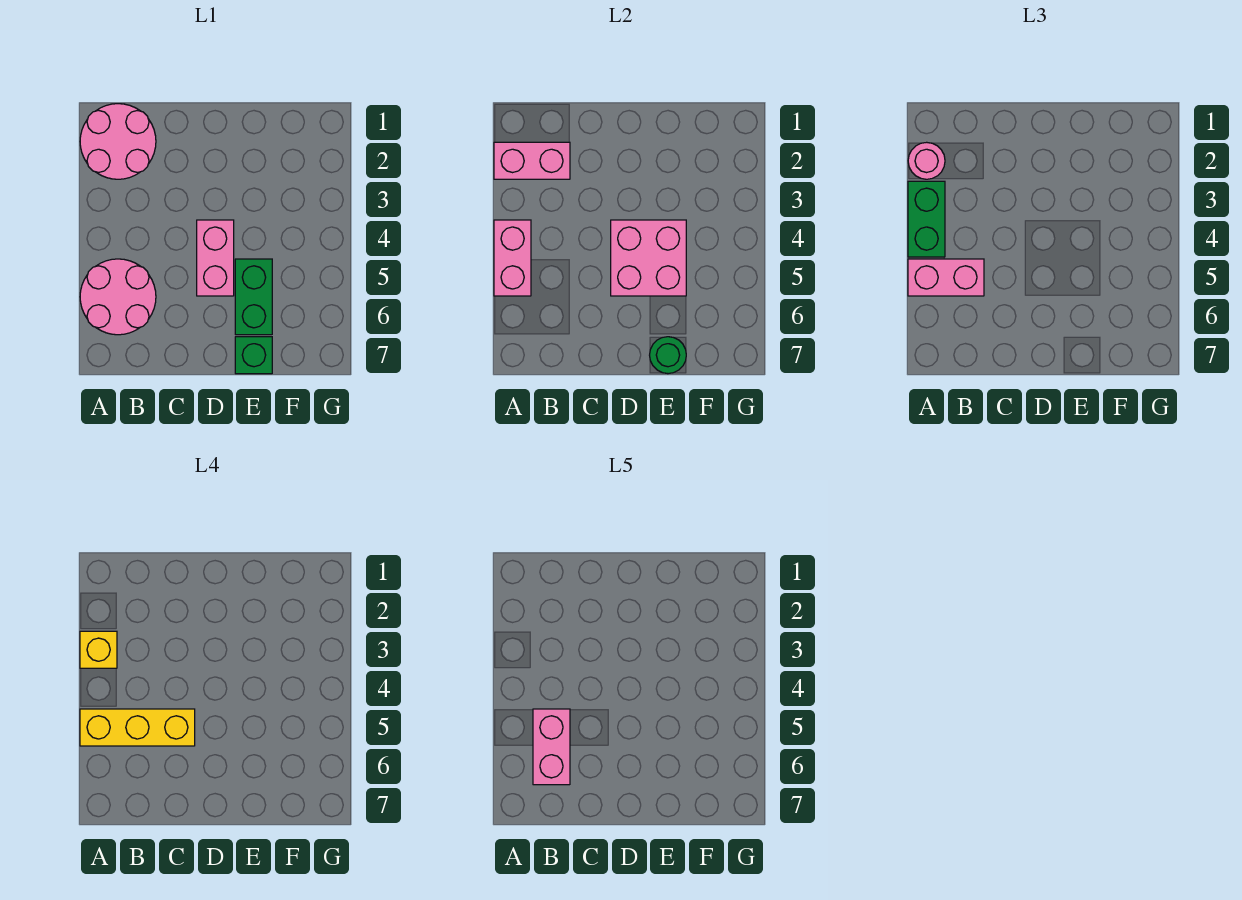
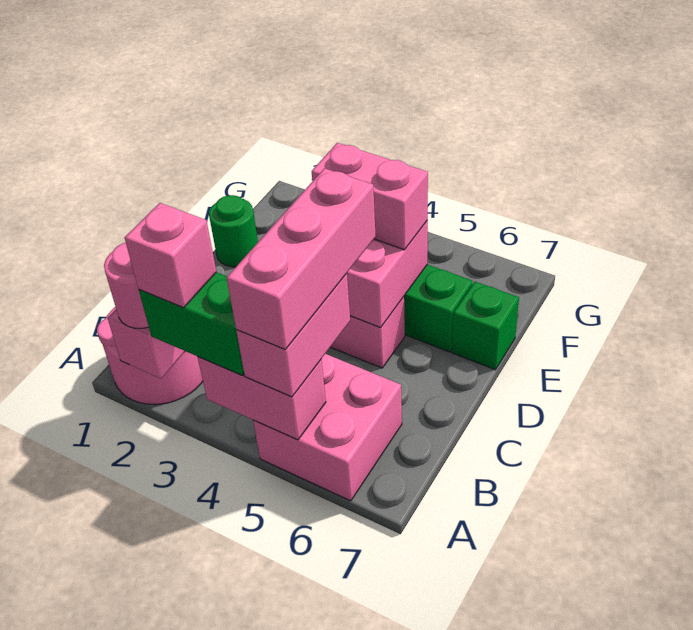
yellow brick A3 level 4 -> pink brick A3 level 4
pink round brick A5:B6 level 1 -> pink brick A5:B6 level 1
yellow brick A5:C5 level 4 -> pink brick A5:C5 level 4
pink brick B5:B6 level 5 -> pink brick E4:E5 level 3
green round brick E7 level 2 -> green round brick E1 level 1

